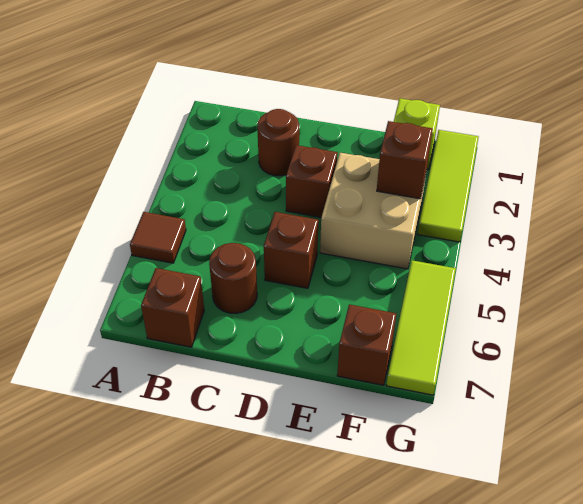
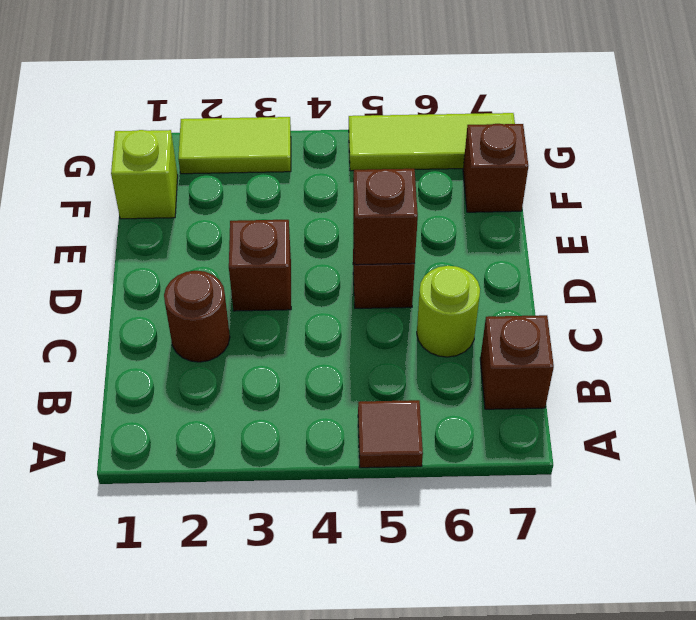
brown round brick C6 level 1 -> lime round brick C6 level 1
tan brick E3:F4 level 1 -> none
brown brick F3 level 2 -> brown brick D5 level 2
lime tile G1:G3 level 1 -> lime tile G2:G3 level 1

